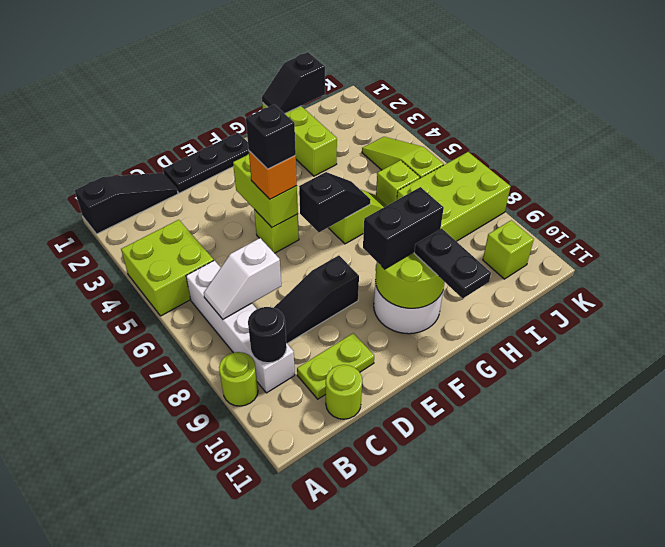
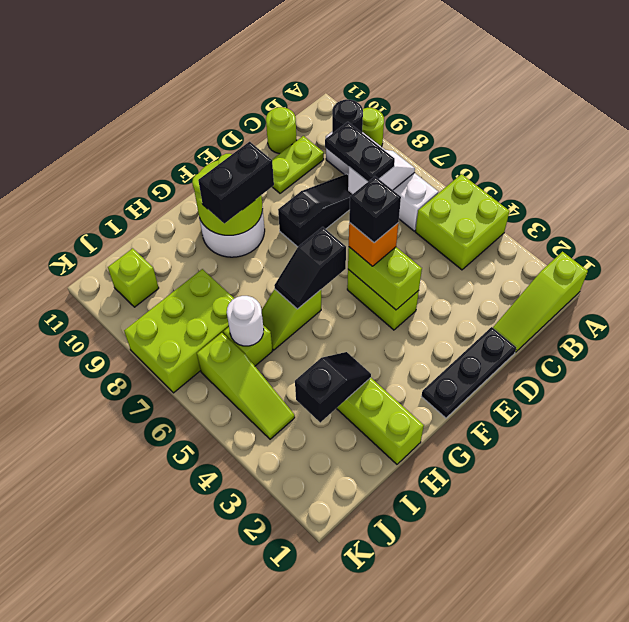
black slope A1:C1 level 1 top A -> lime slope A1:C1 level 1 top A
lime brick E5 level 1 -> lime brick E4:E5 level 1
black plate G10:G11 level 3 -> black plate C7:C8 level 3
black slope H1:I1 level 2 top I -> black slope H3:I3 level 2 top I
none -> white round brick I6 level 2

